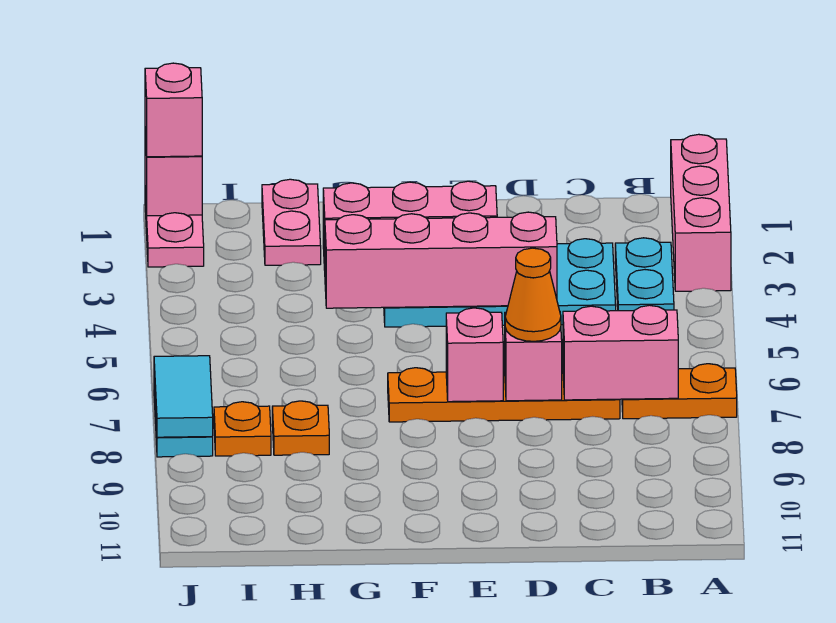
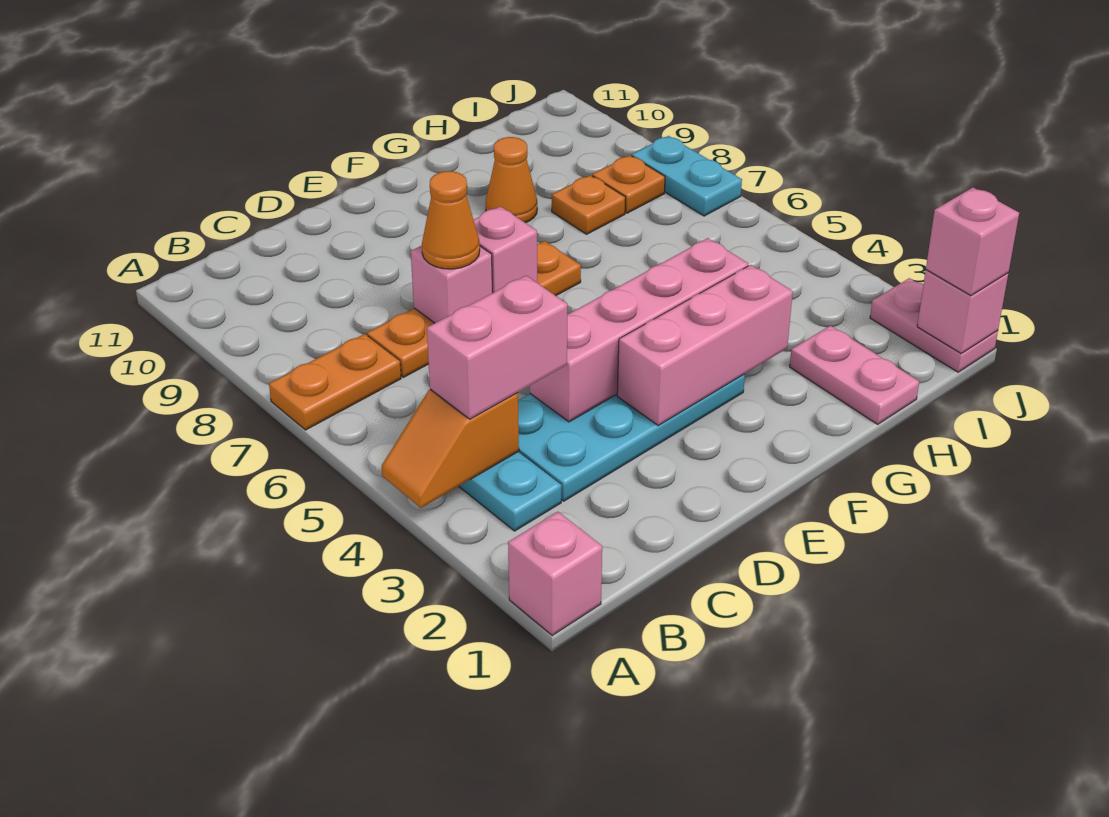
pink brick A1:A3 level 1 -> pink brick A1 level 1
none -> orange slope A4:B4 level 2 top B
pink brick B7:C7 level 2 -> pink brick B4:C4 level 3
none -> orange cone G9 level 1
cyan tile J7:J8 level 2 -> none

